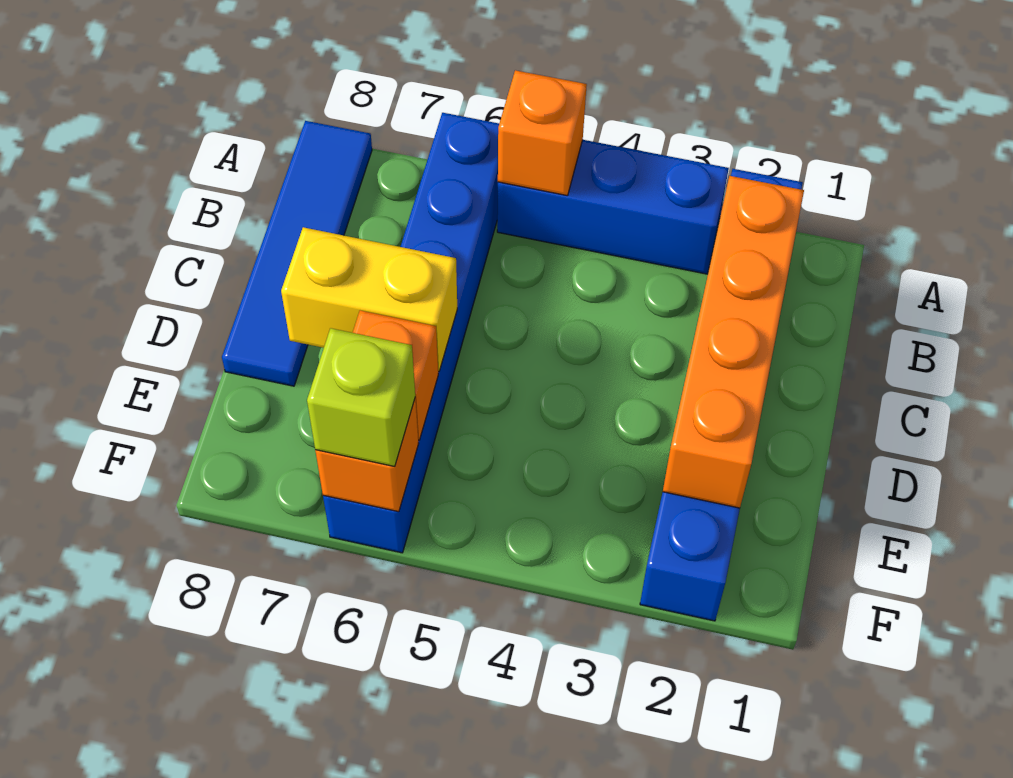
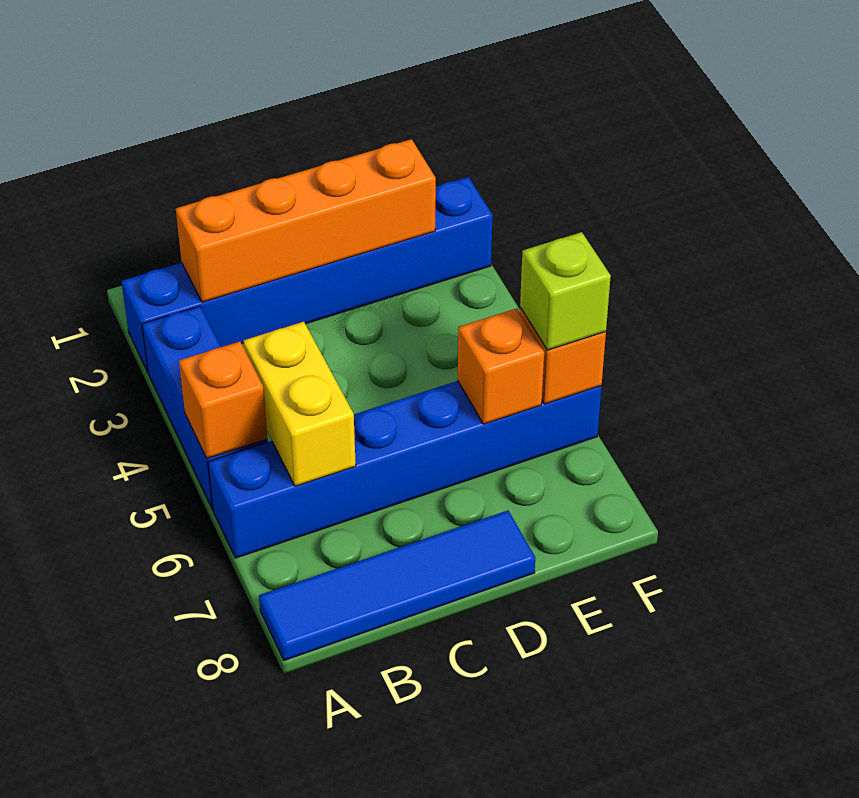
yellow brick D6:D7 level 2 -> yellow brick B5:B6 level 2

